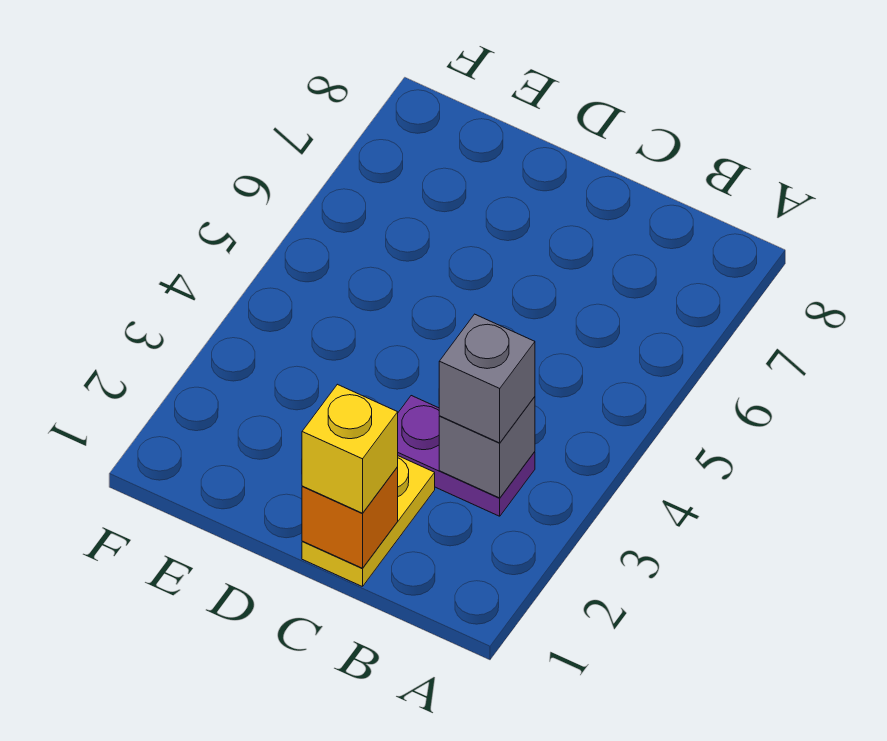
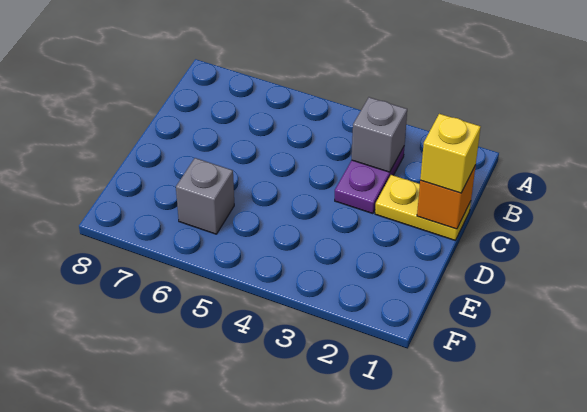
grey brick B3 level 3 -> grey brick E6 level 1

